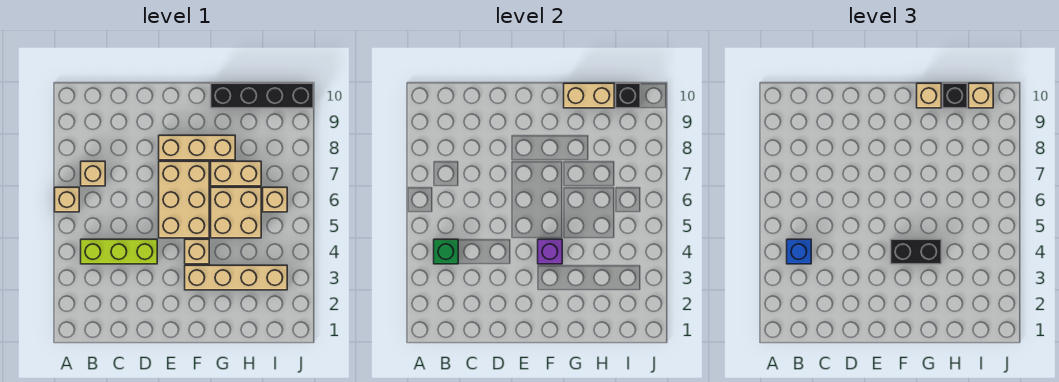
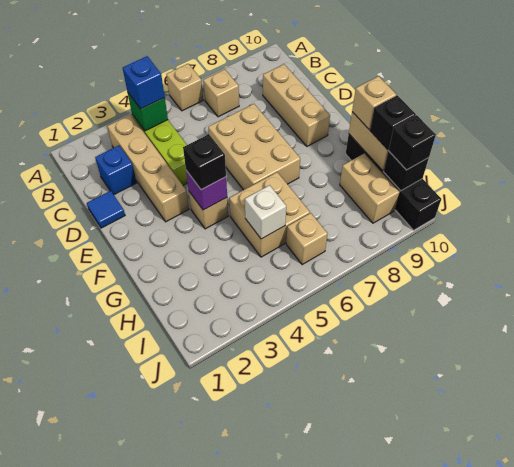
none -> blue brick C2 level 1
none -> blue tile D1 level 1
tan brick E5:F7 level 1 -> tan brick D6:F7 level 1
tan brick E8:G8 level 1 -> tan brick C9:E9 level 1
tan brick F3:I3 level 1 -> tan brick B3:E3 level 1
black brick F4:G4 level 3 -> black brick F4 level 3
tan brick G7:H7 level 1 -> tan brick H9:I9 level 1
none -> white brick H5 level 2
tan brick I10 level 3 -> black brick I10 level 3

